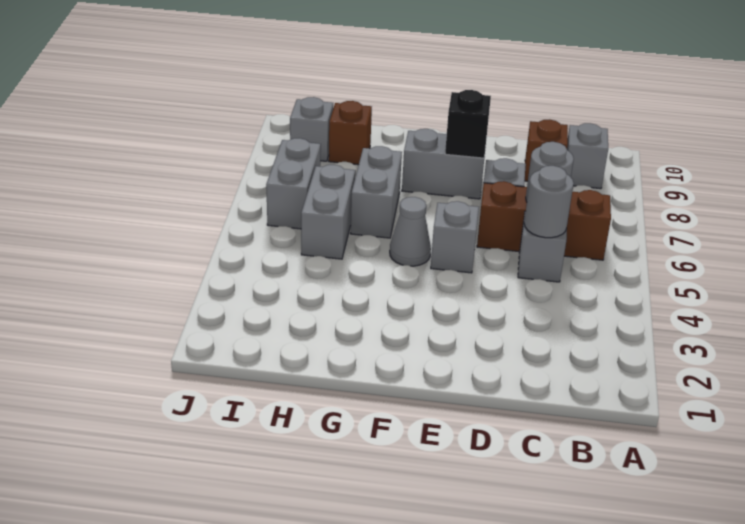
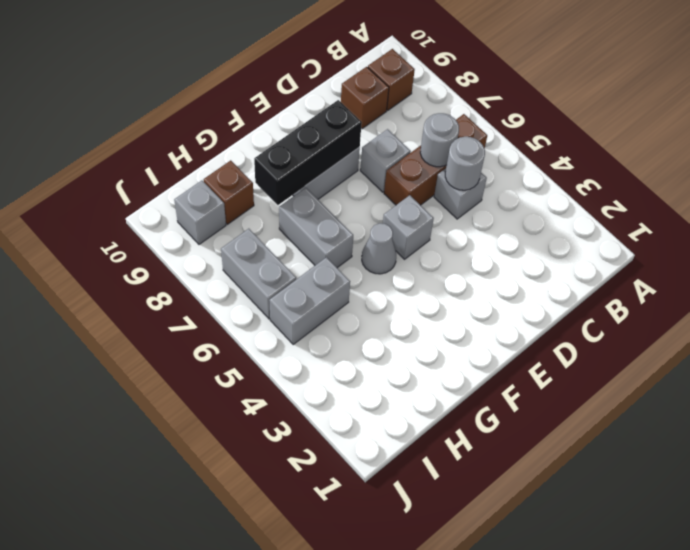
grey brick B9 level 1 -> brown brick B9 level 1
black brick E8 level 2 -> black brick E8:G8 level 2
grey brick H5:H6 level 1 -> grey brick H5:I5 level 1

